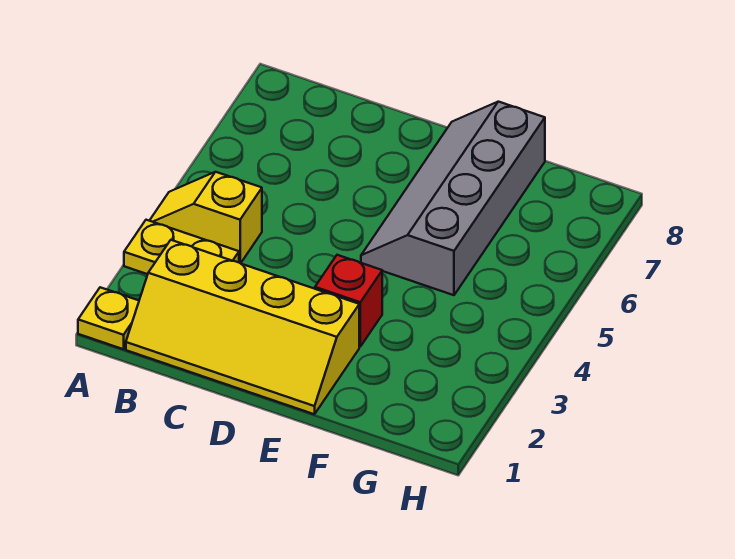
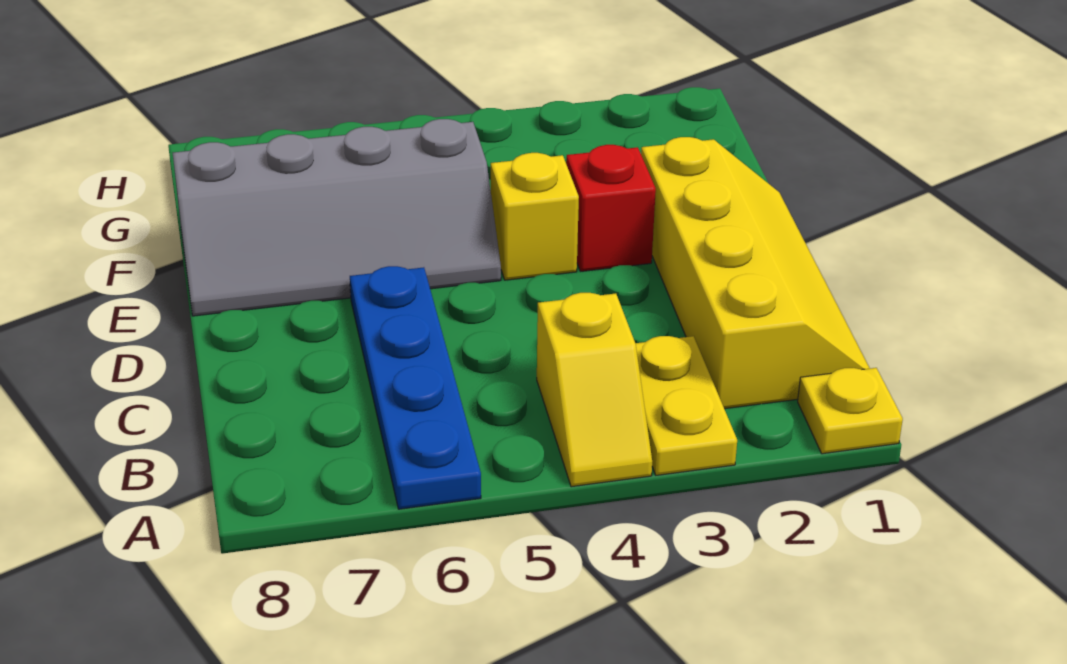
none -> blue plate A6:D6 level 1
none -> yellow brick E4 level 1

